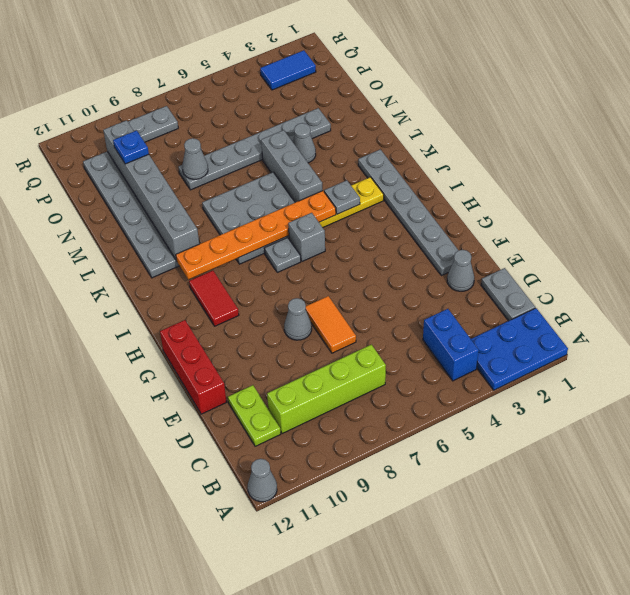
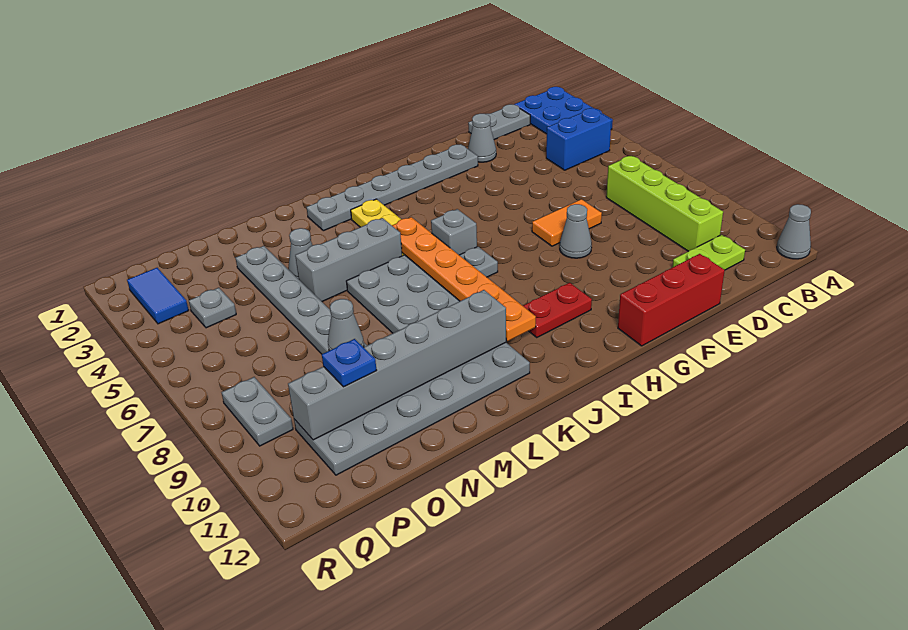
red tile H10:I10 level 1 -> red plate H10:I10 level 1
grey plate J4 level 2 -> grey plate P4 level 1

